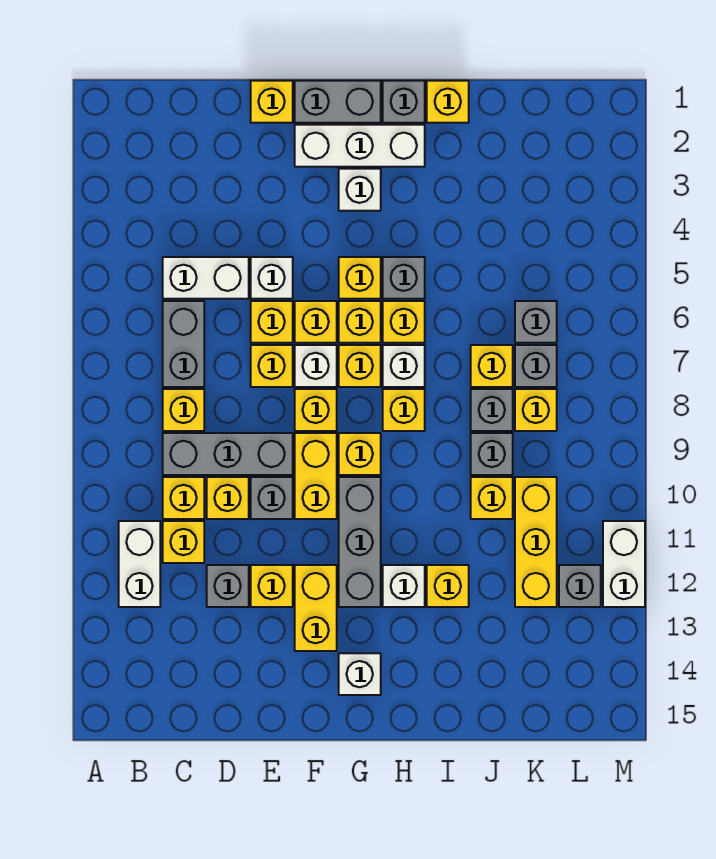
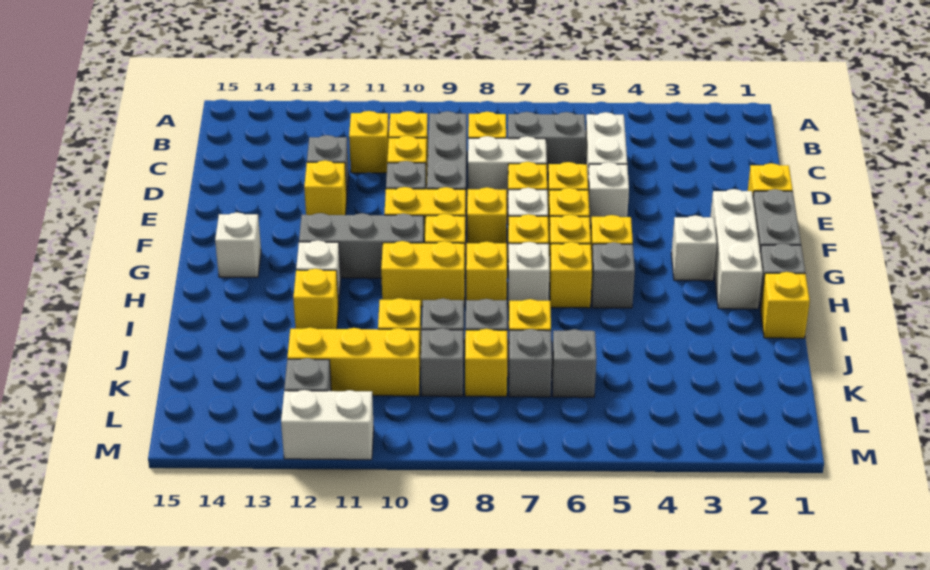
white brick B11:B12 level 1 -> white brick D7:D8 level 1
yellow brick F12:F13 level 1 -> yellow brick H9:H10 level 1
none -> grey brick K9 level 1

